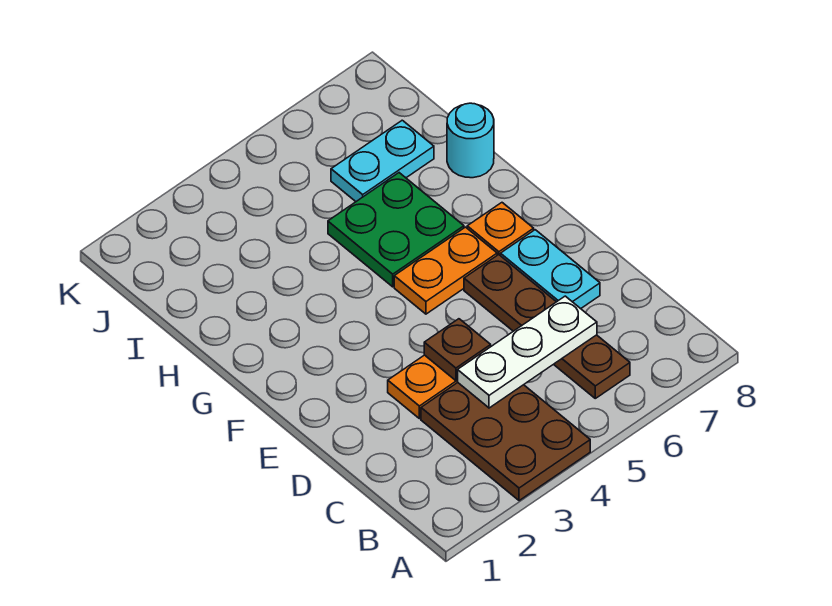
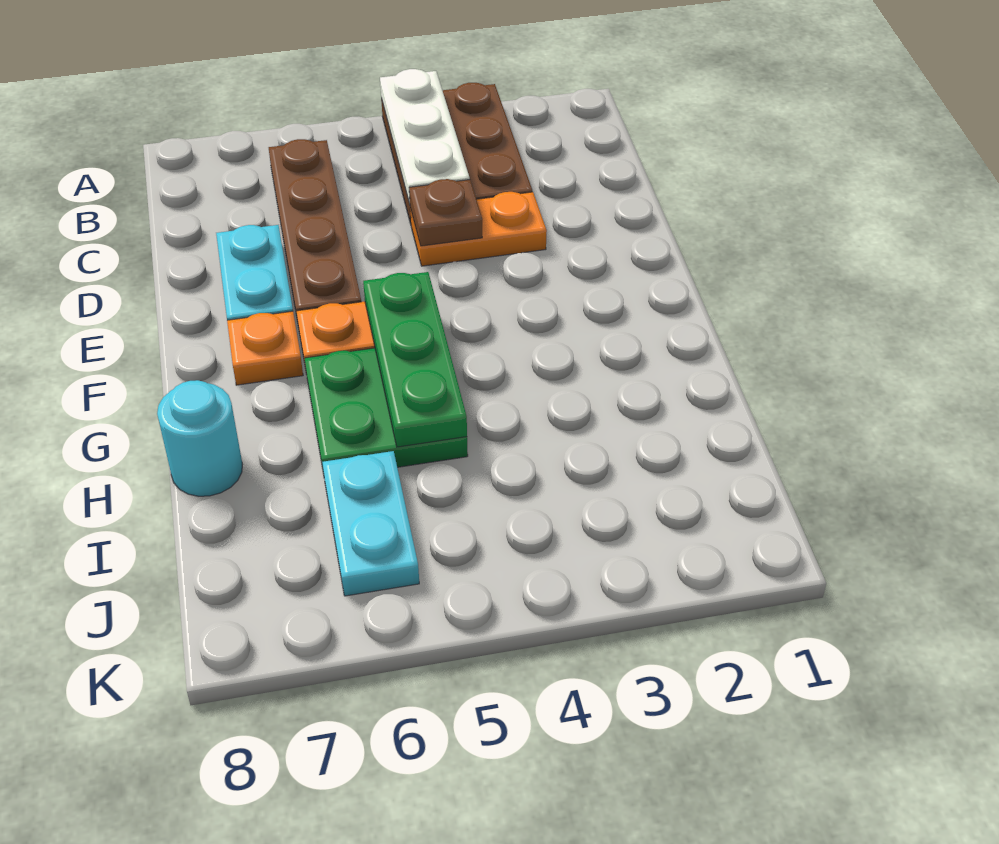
white plate C4:C6 level 2 -> white plate A4:C4 level 2
none -> green plate F5:H5 level 2
cyan plate I6:I7 level 1 -> cyan plate I6:J6 level 1

